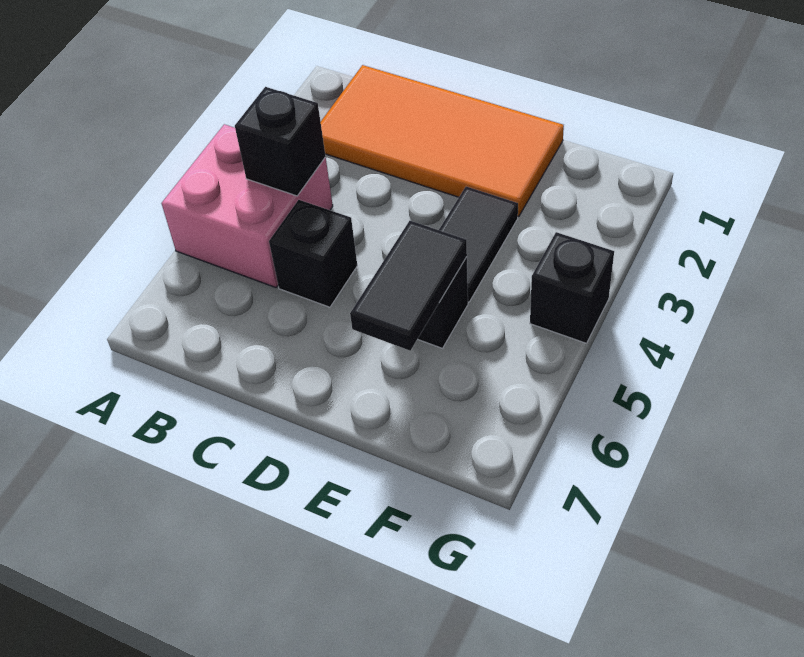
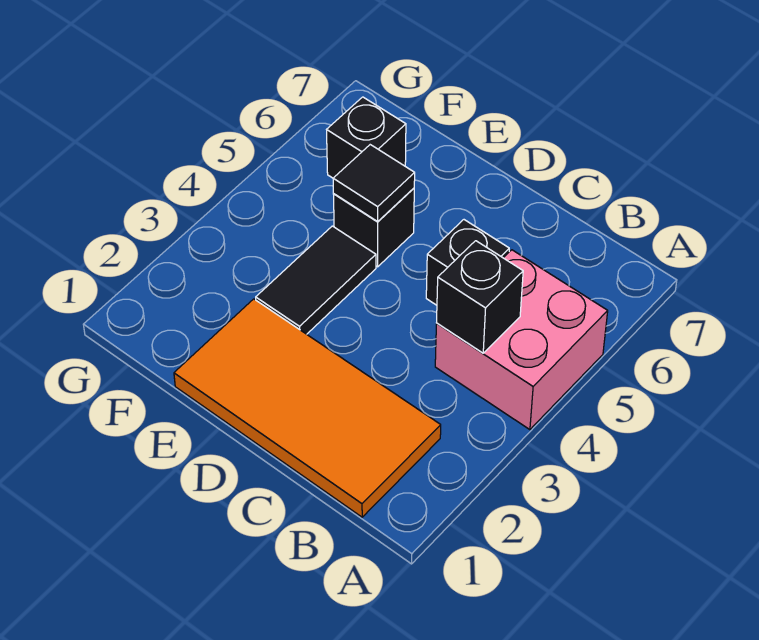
black tile E5:E6 level 2 -> black tile E5 level 2
black brick G4 level 1 -> black brick F6 level 1

